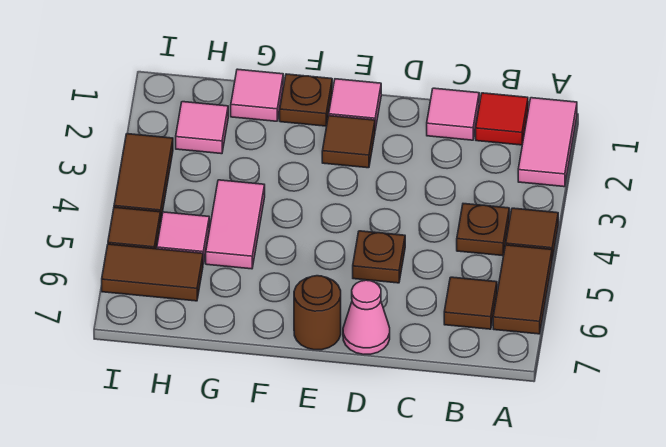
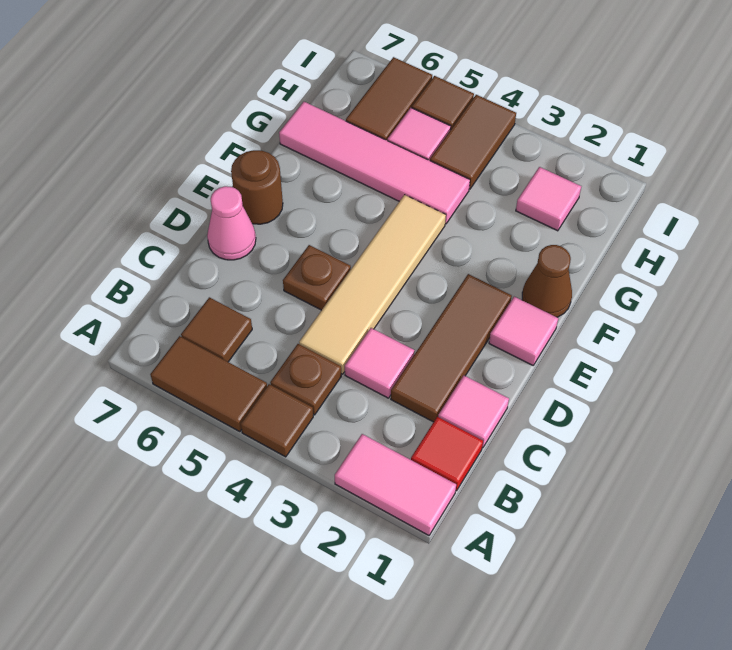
none -> tan tile C4:F4 level 1
brown tile E2 level 1 -> brown tile C2:E2 level 1
brown plate F1 level 1 -> brown cone F1 level 1
pink tile G1 level 1 -> pink tile C3 level 1
pink tile G4:G5 level 1 -> pink tile G4:G7 level 1
brown tile I3:I4 level 1 -> brown tile H4:I4 level 1

